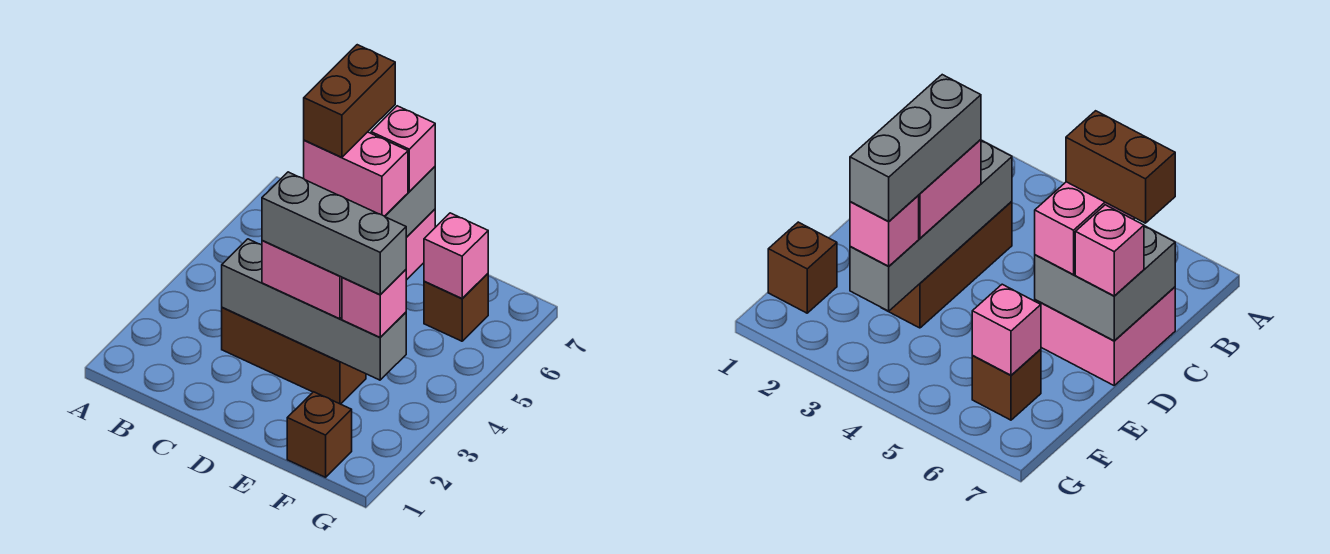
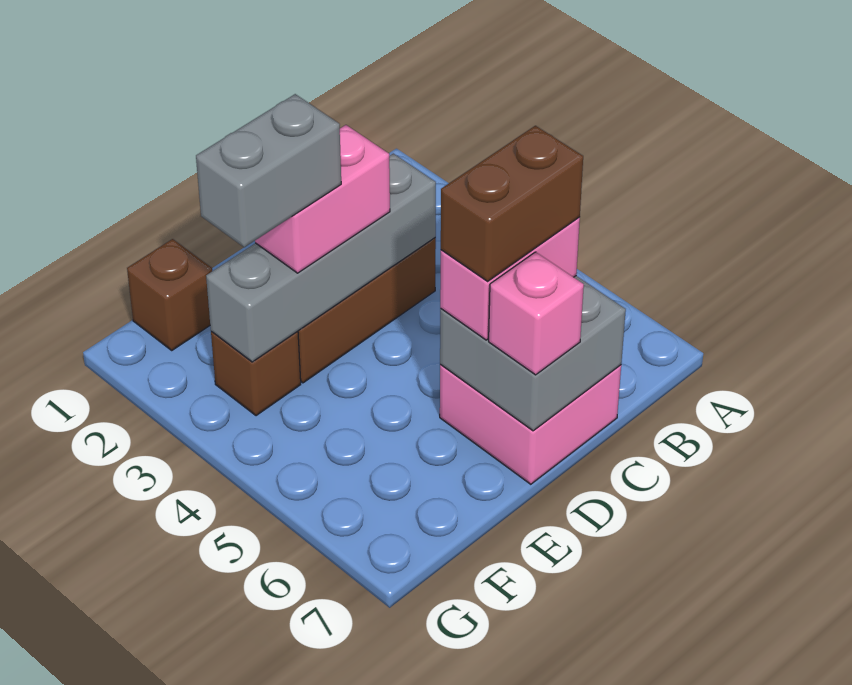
brown brick C6:C7 level 4 -> brown brick C6:D6 level 4
grey brick D3:F3 level 4 -> grey brick E3:F3 level 4
pink brick F3 level 3 -> none
brown brick F6 level 1 -> brown brick F3 level 1
pink brick F6 level 2 -> none

